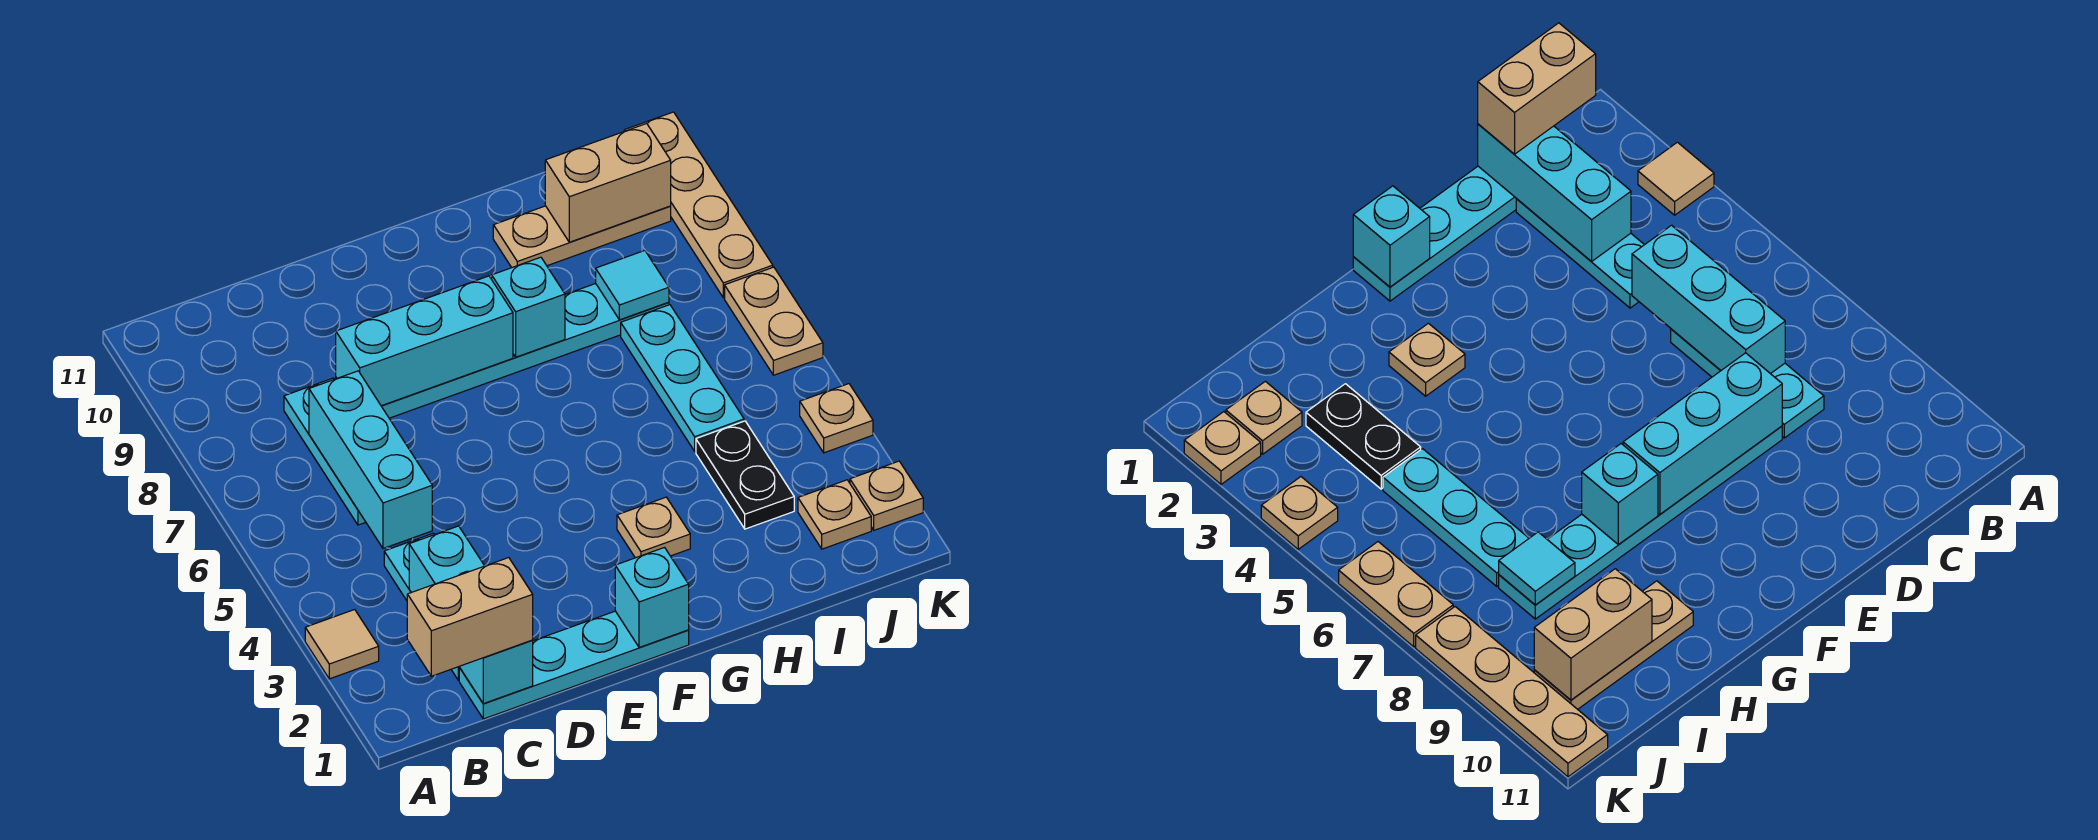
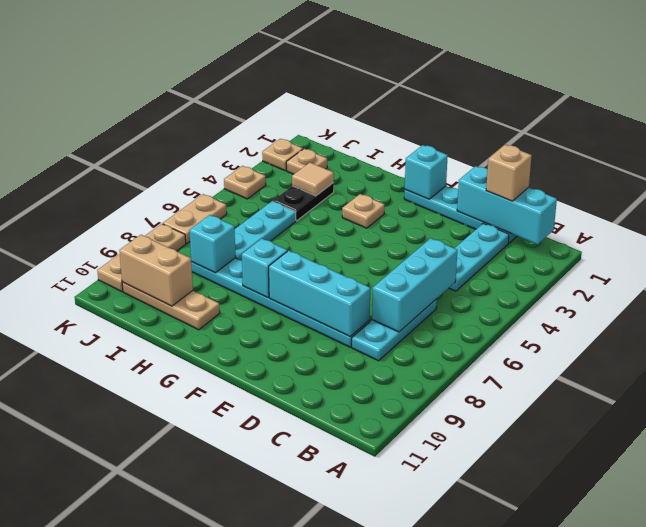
tan tile A3 level 1 -> tan tile I3 level 2
tan brick B1:C1 level 3 -> tan brick C1 level 3
cyan brick C1:C3 level 2 -> cyan brick B1:D1 level 2
cyan tile I8 level 2 -> cyan brick I8 level 2
tan plate K8:K11 level 1 -> tan plate K8:K10 level 1

